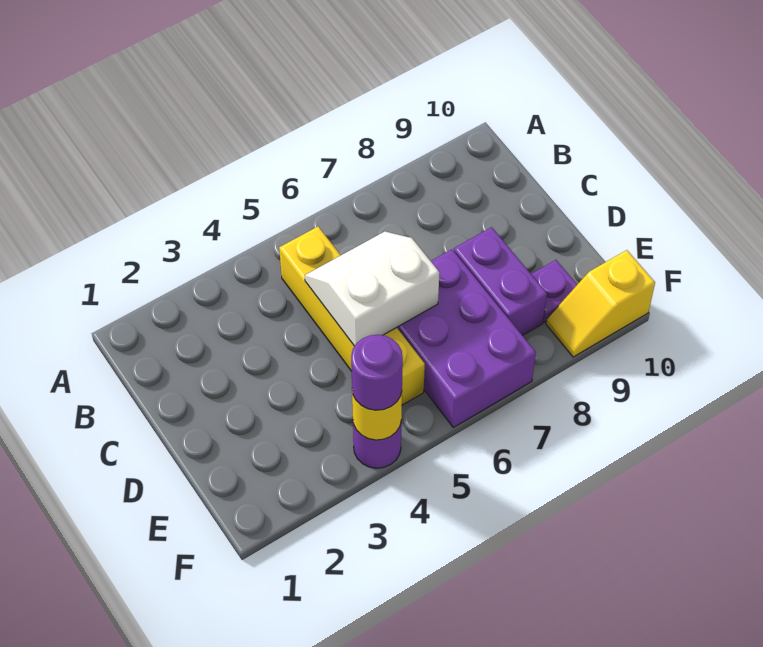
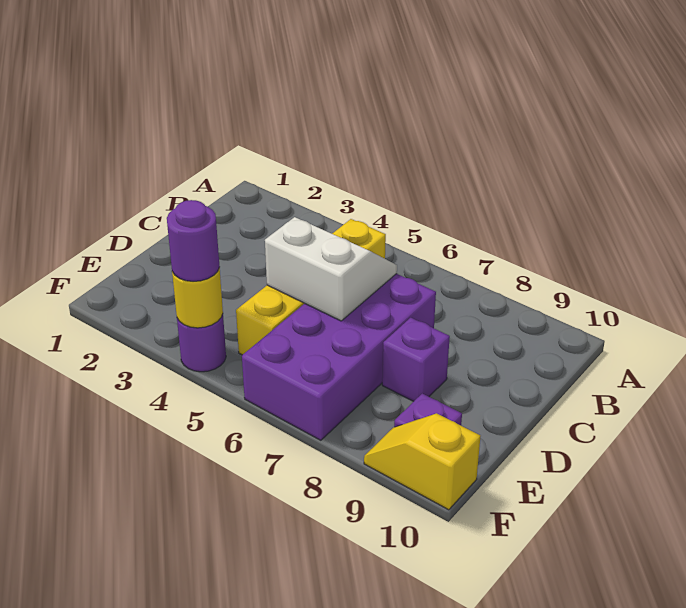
purple brick D6:F7 level 1 -> purple brick C6:F7 level 1
purple brick D8:E8 level 1 -> purple brick D8 level 1

